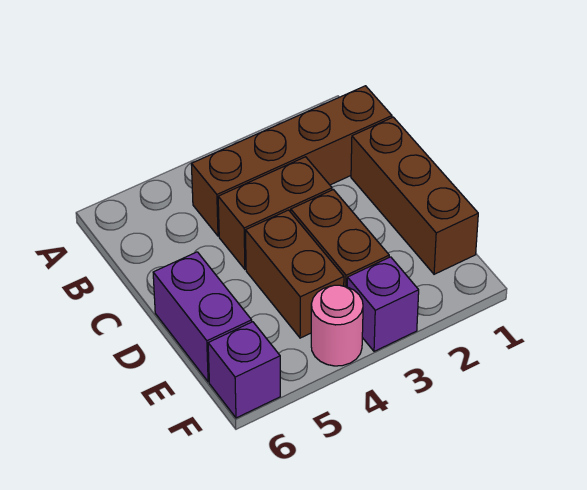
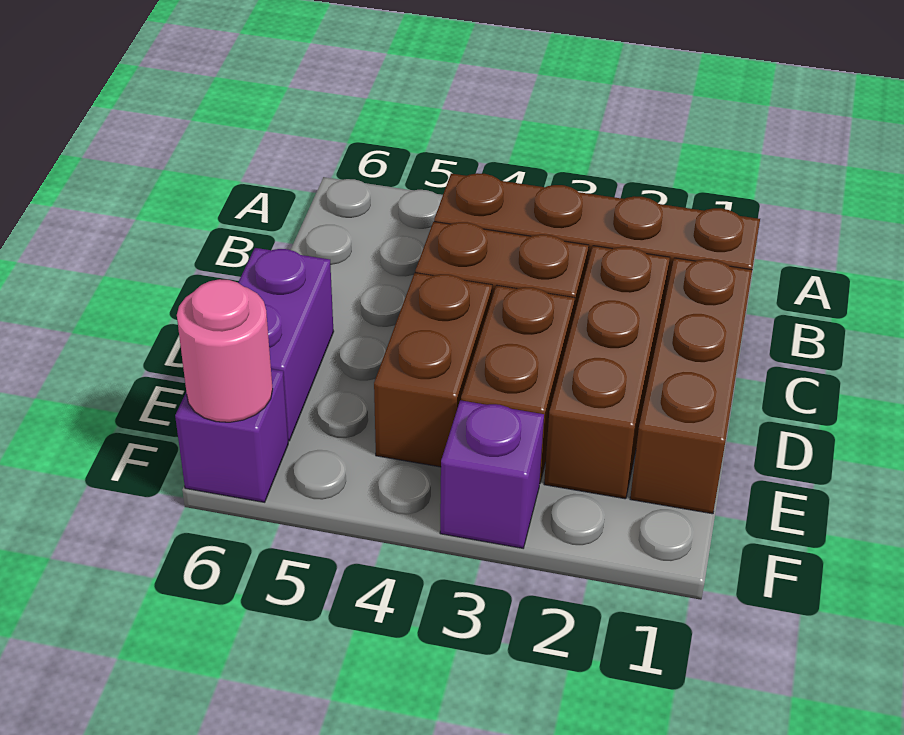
none -> brown brick C2:E2 level 1
pink round brick F4 level 1 -> pink round brick F6 level 2

